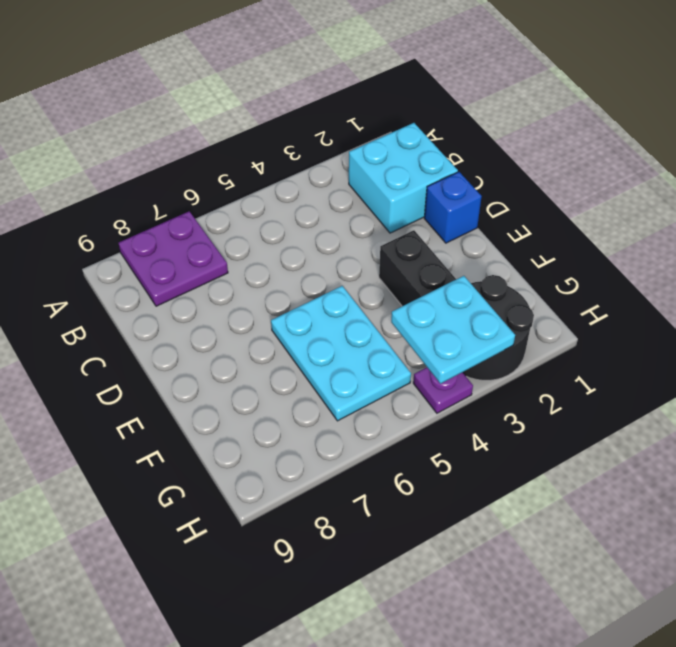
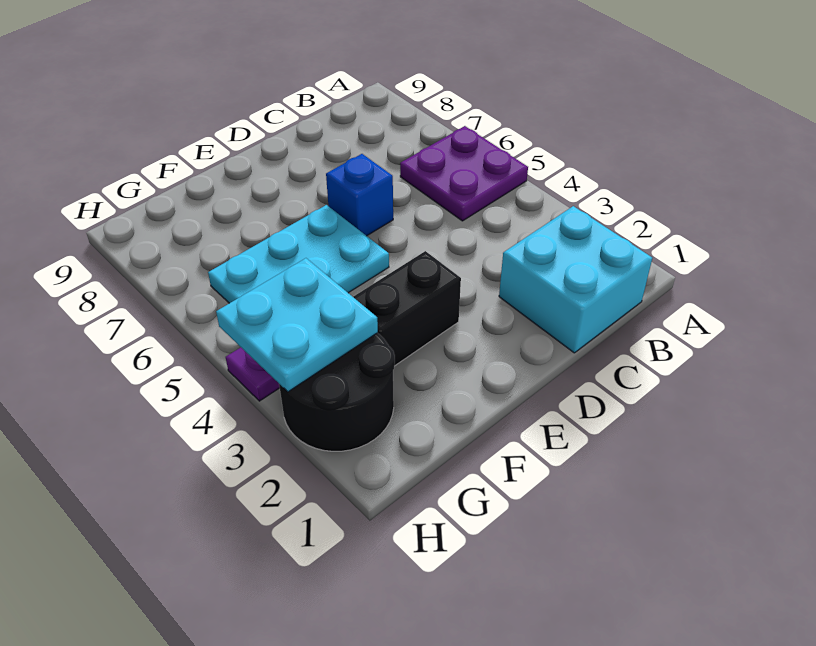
purple plate A7:B8 level 1 -> purple plate A5:B6 level 1
blue brick D1 level 1 -> blue brick D6 level 1

